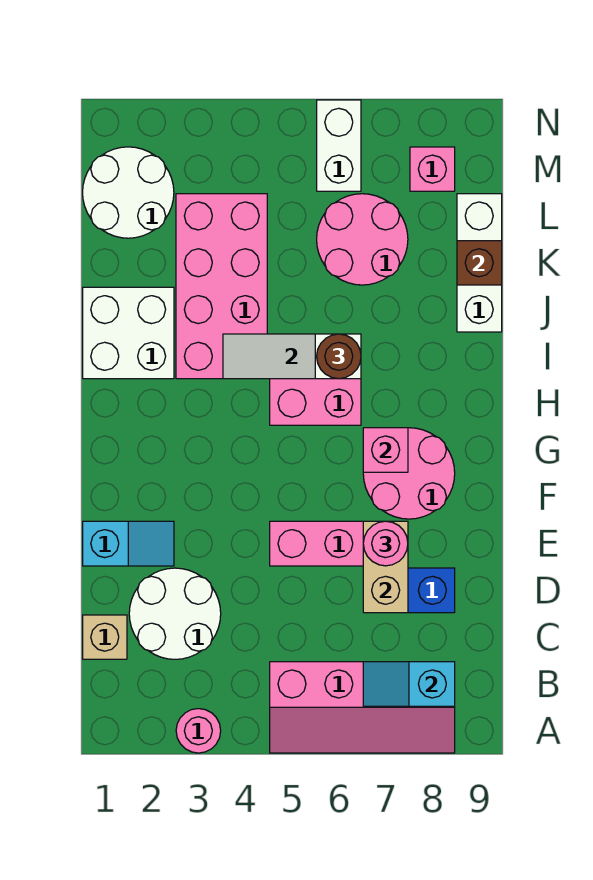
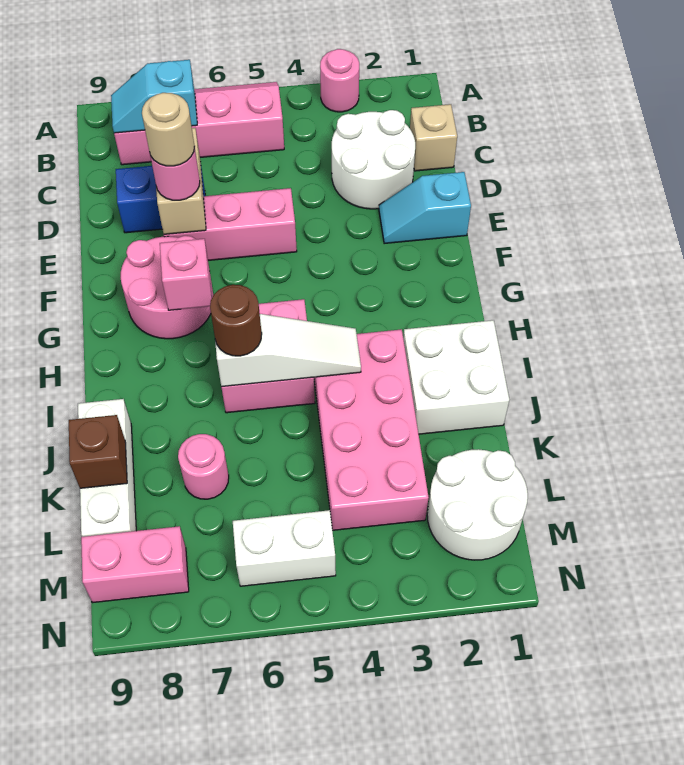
cyan slope B7:B8 level 2 top 8 -> cyan slope B7:B8 level 2 top 7
none -> tan round brick E7 level 4
pink round brick K6:L7 level 1 -> pink round brick K7 level 1
white brick M6:N6 level 1 -> white brick M5:M6 level 1
pink brick M8 level 1 -> pink brick M8:M9 level 1

